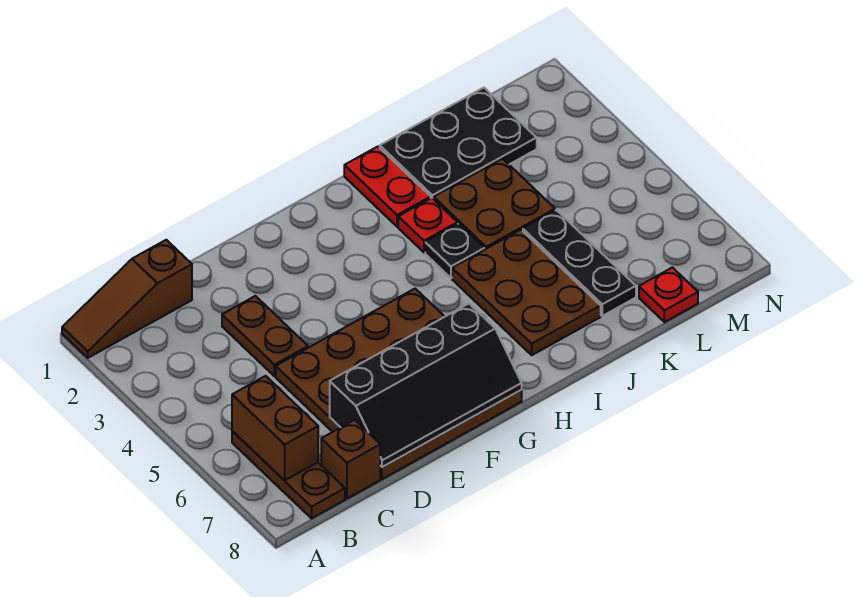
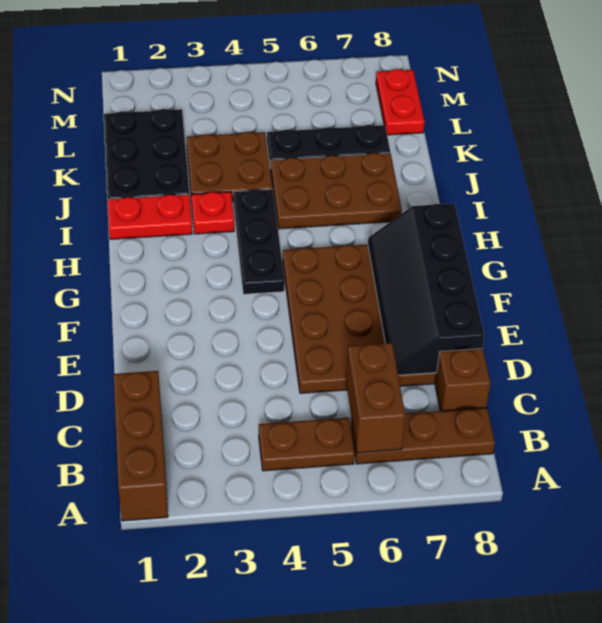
brown slope A1:C1 level 1 top C -> brown brick A1:C1 level 1
brown brick B6:B7 level 2 -> brown brick B6:C6 level 2
brown plate D3:D4 level 1 -> brown plate B4:B5 level 1
black slope D7:G8 level 2 top 7 -> black slope D7:G8 level 2 top 8
black plate I4 level 1 -> black plate G4:I4 level 1
red plate L8 level 1 -> red plate L8:M8 level 1

